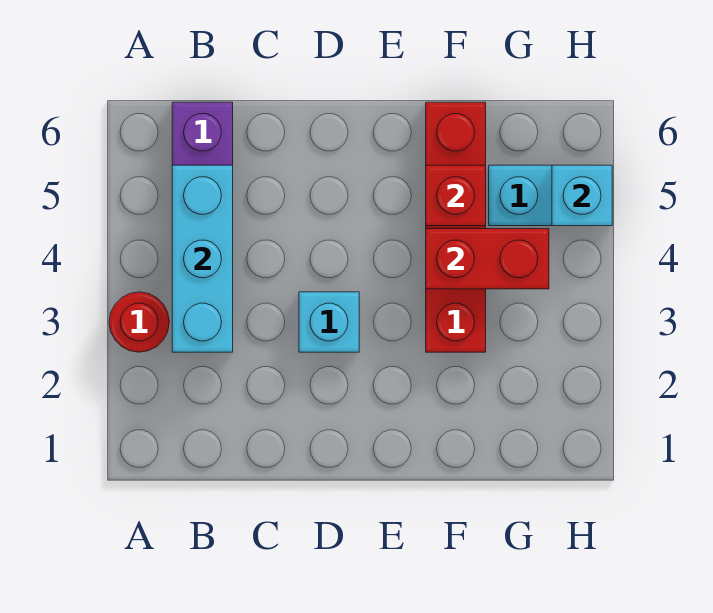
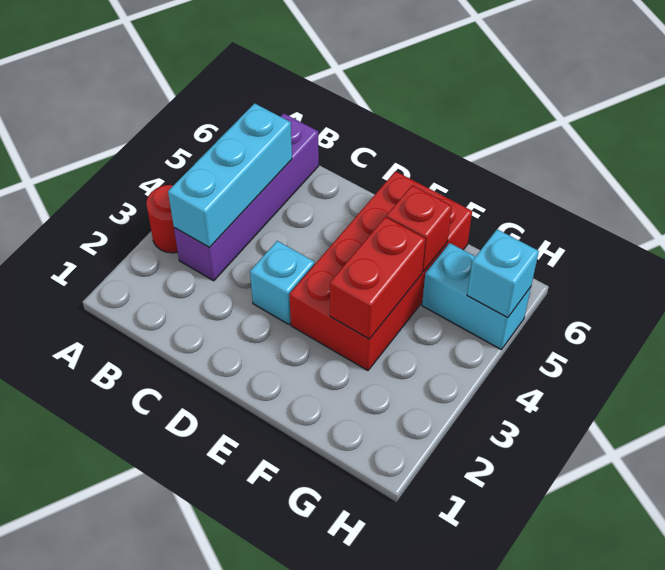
red brick F3:F6 level 1 -> red brick E3:F6 level 1
red brick F4:G4 level 2 -> red brick F3:F4 level 2

